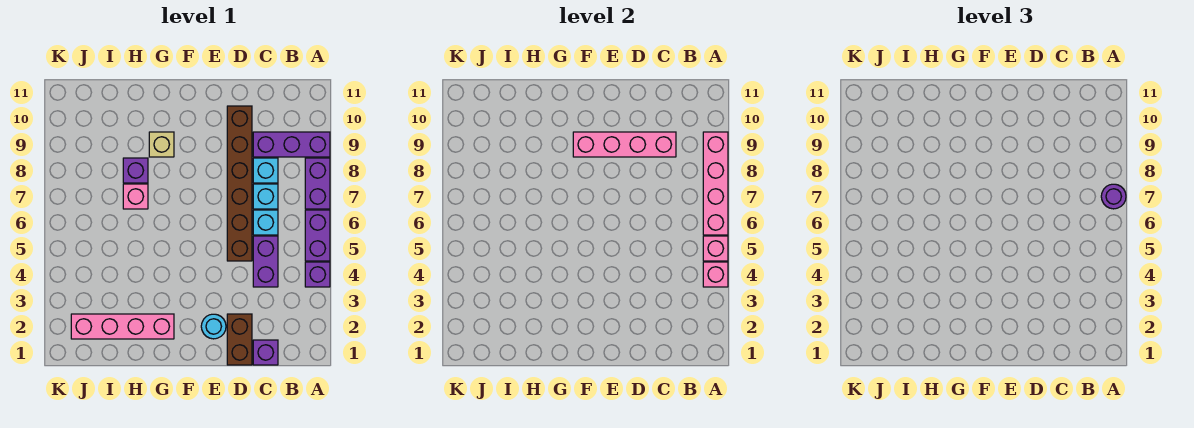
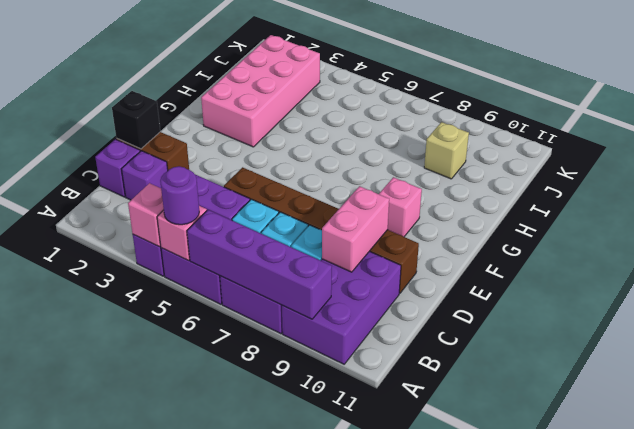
pink brick A6:A9 level 2 -> purple brick A6:A9 level 2
purple round brick A7 level 3 -> purple round brick A5 level 3
purple brick A9:C9 level 1 -> purple brick A9:C10 level 1
pink brick C9:F9 level 2 -> pink brick C9:D9 level 2
none -> black brick D1 level 2
cyan round brick E2 level 1 -> none
pink brick G2:J2 level 1 -> pink brick G2:J3 level 1
tan brick G9 level 1 -> tan brick I9 level 1
pink brick H7 level 1 -> pink brick F9 level 1
purple brick H8 level 1 -> purple brick C2 level 1

